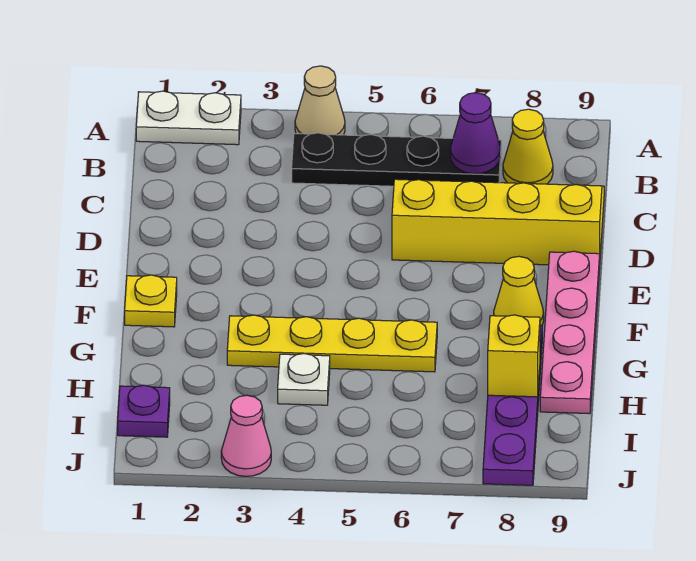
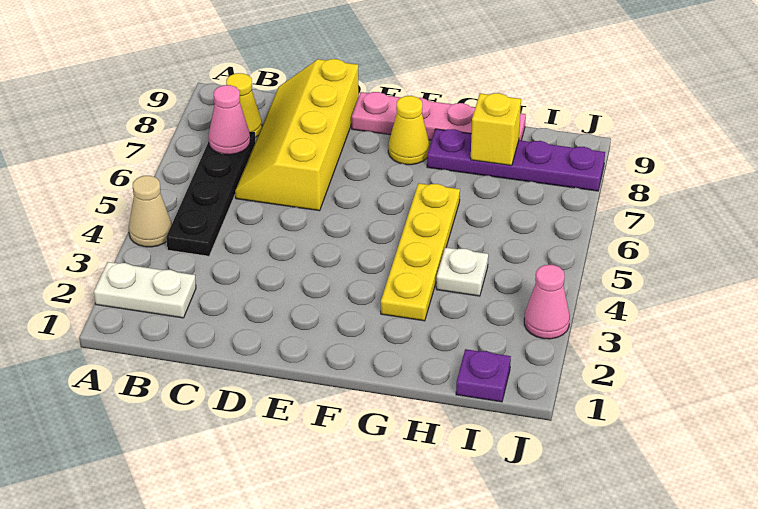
white plate A1:A2 level 1 -> white plate A2:B2 level 1
purple cone B7 level 2 -> pink cone B7 level 2
yellow plate F1 level 1 -> none

